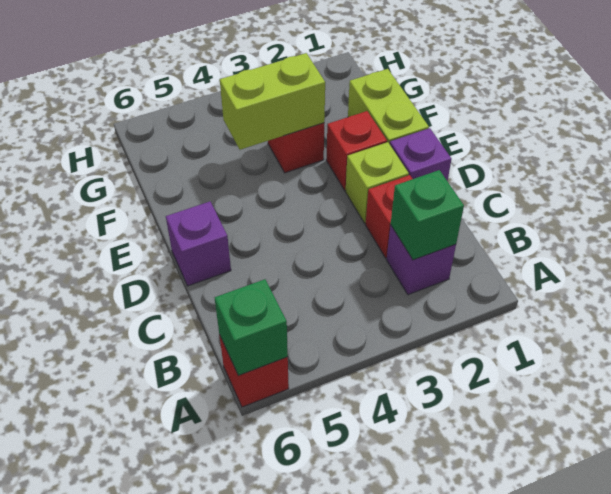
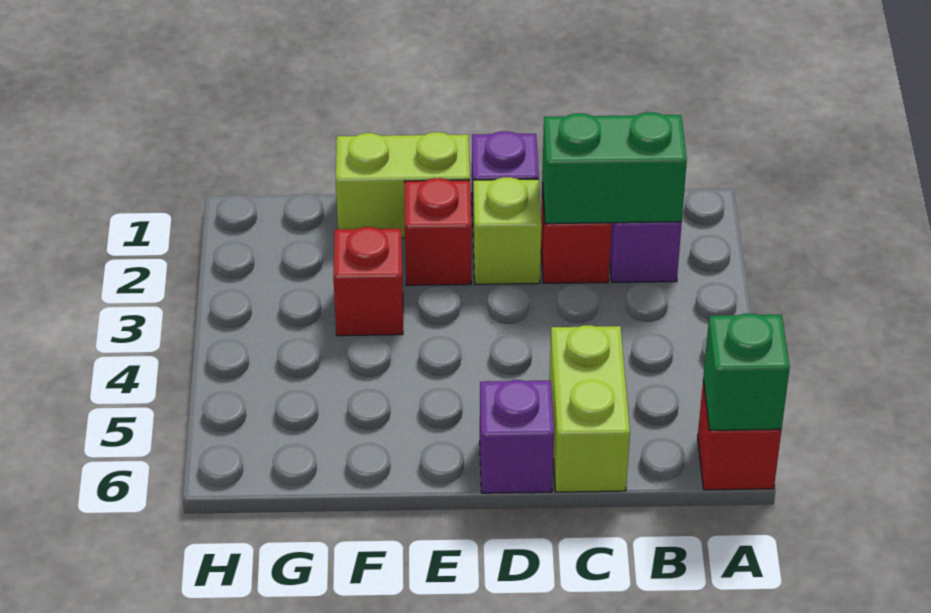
green brick B2 level 2 -> green brick B2:C2 level 2
lime brick F3:F4 level 2 -> lime brick C5:C6 level 1

